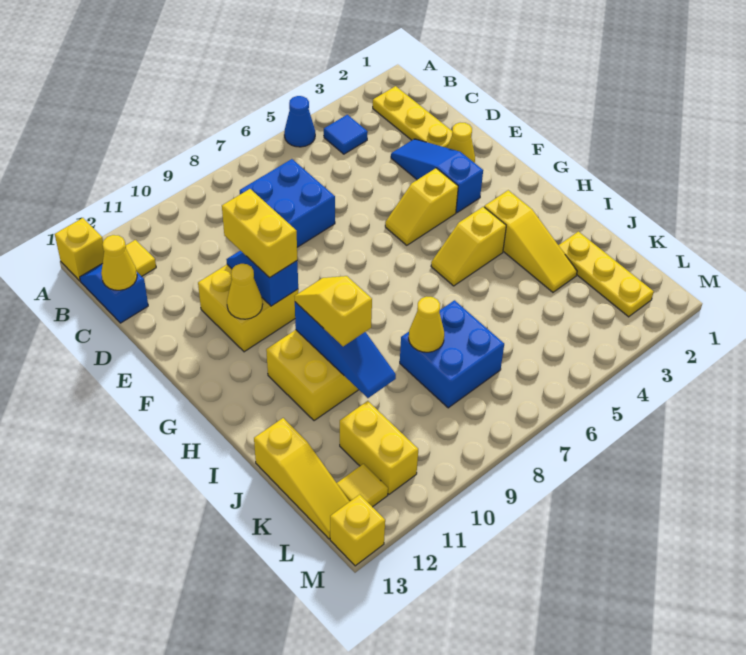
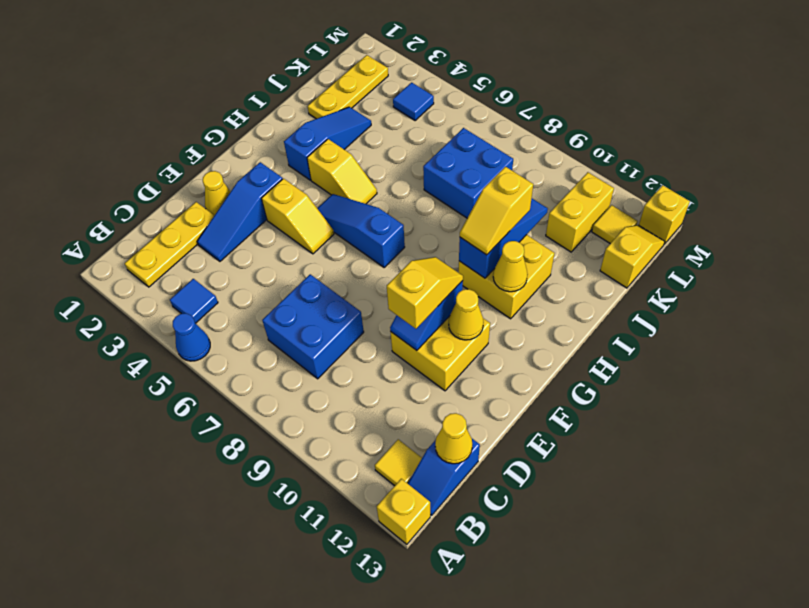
yellow brick E10:F10 level 3 -> yellow slope E10:F10 level 3 top E
none -> blue slope G5:G7 level 1 top 7
yellow slope H3:J3 level 1 top H -> blue slope H3:J3 level 1 top H
yellow cone J8 level 2 -> yellow cone H11 level 2
yellow slope J13:L13 level 1 top J -> yellow slope K13:L13 level 1 top K
none -> blue tile L4 level 1

